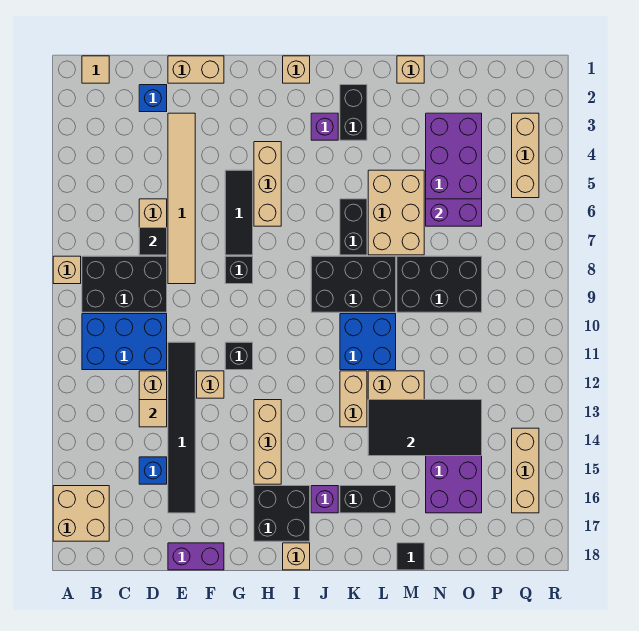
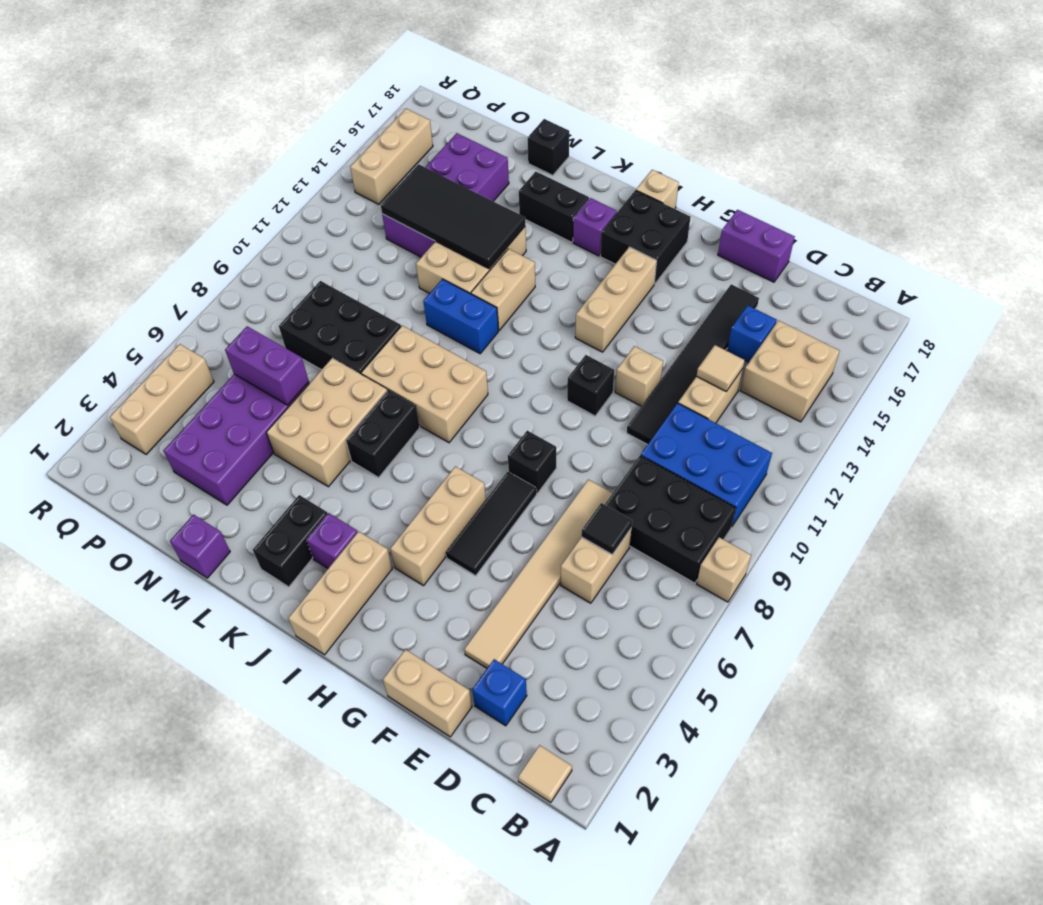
tan brick A16:B17 level 1 -> tan brick B14:C15 level 1
tan brick I1 level 1 -> tan brick I1:I3 level 1
black brick J8:L9 level 1 -> tan brick J8:L9 level 1
blue brick K10:L11 level 1 -> blue brick K11:L11 level 1
tan brick M1 level 1 -> purple brick M1 level 1
black tile M18 level 1 -> black brick M18 level 1

